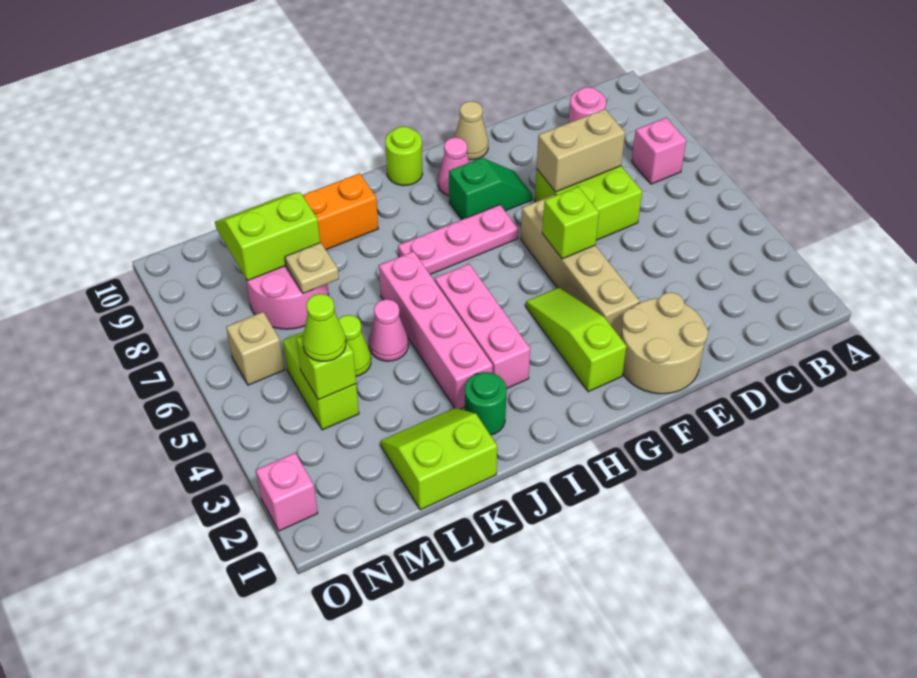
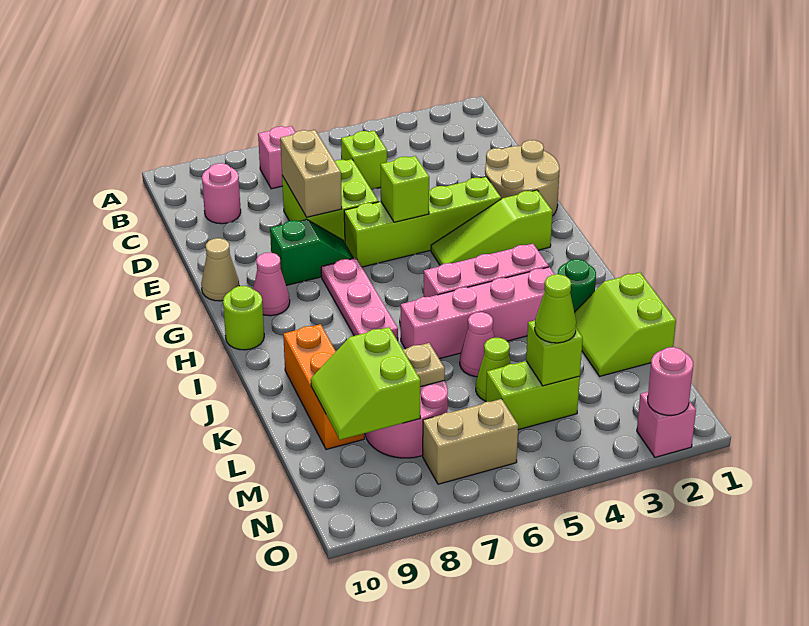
none -> lime brick C5 level 1
tan brick F3:F6 level 1 -> lime brick F3:F6 level 1
green slope F8:G8 level 1 top G -> green slope F7:F8 level 1 top 8
tan brick N6 level 1 -> tan brick N6:N7 level 1
none -> pink round brick O2 level 2

